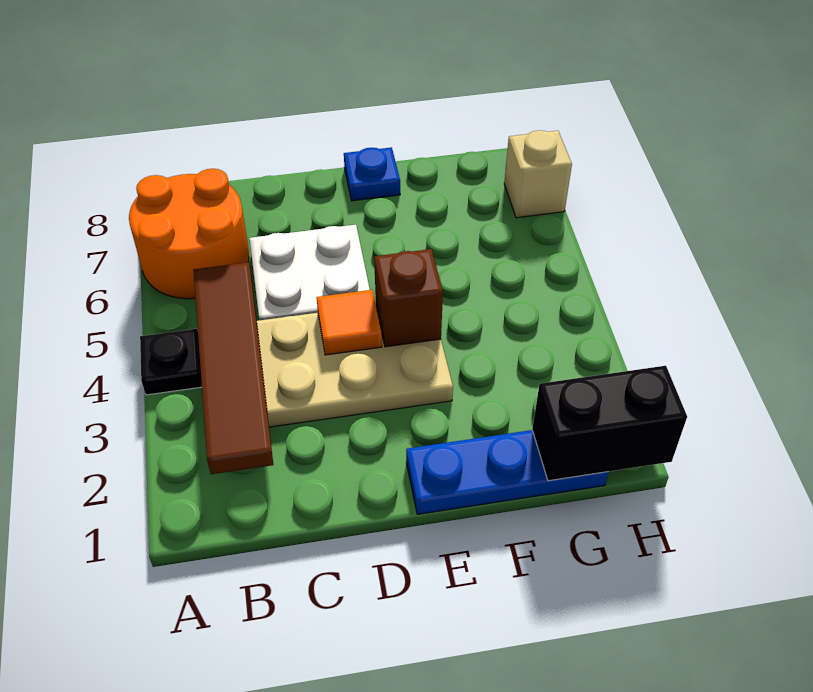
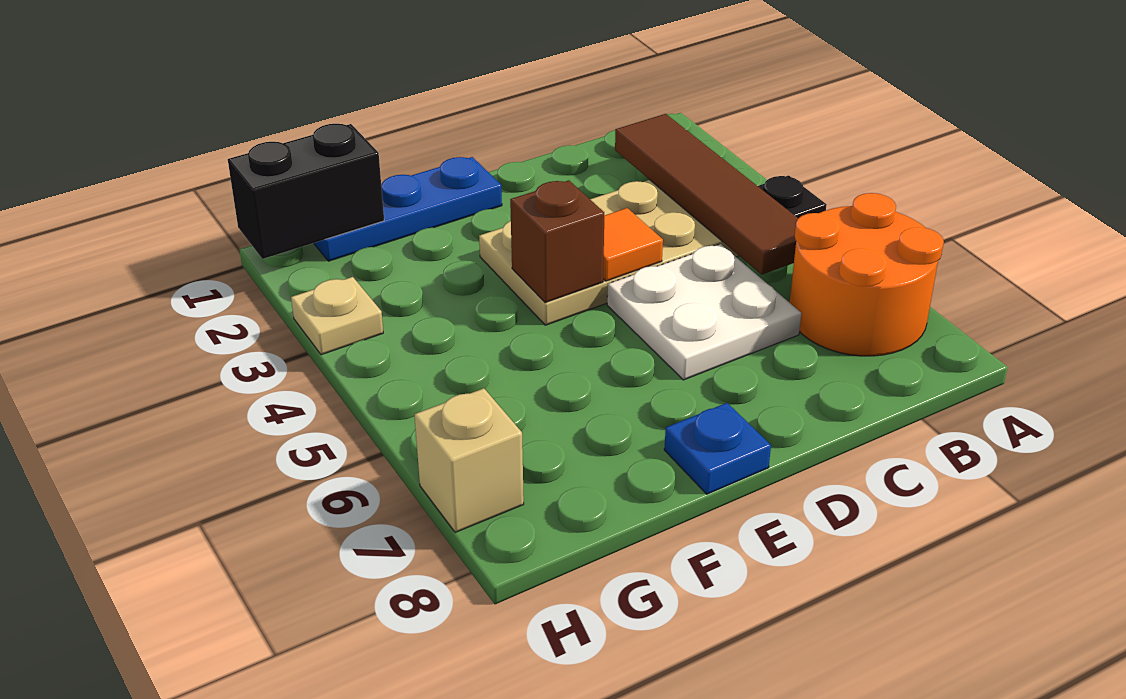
none -> tan plate H3 level 1

